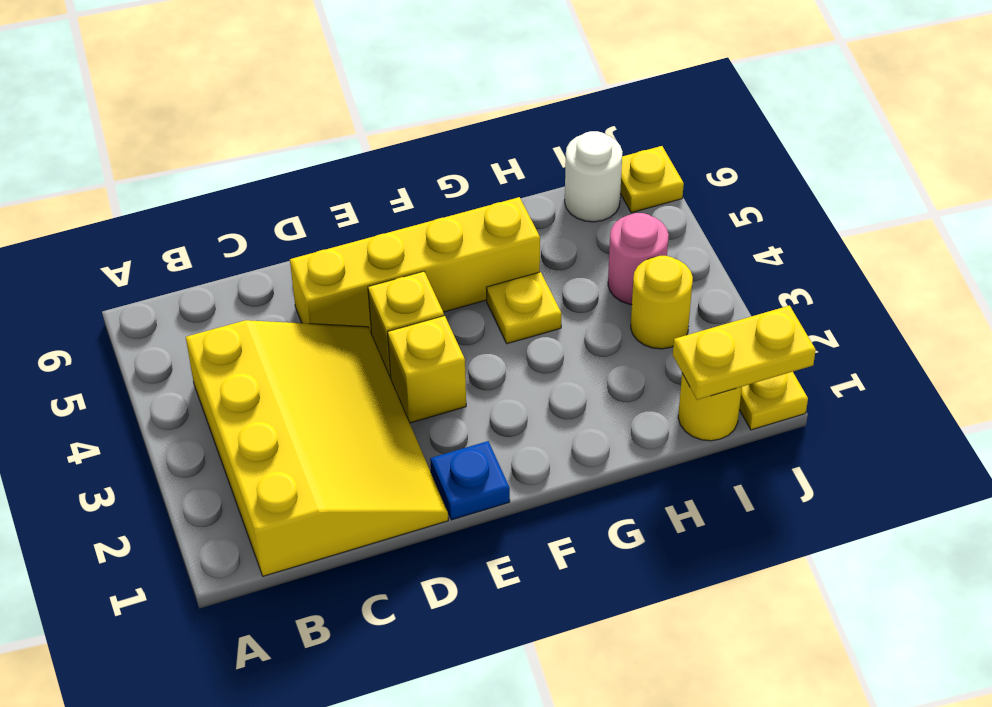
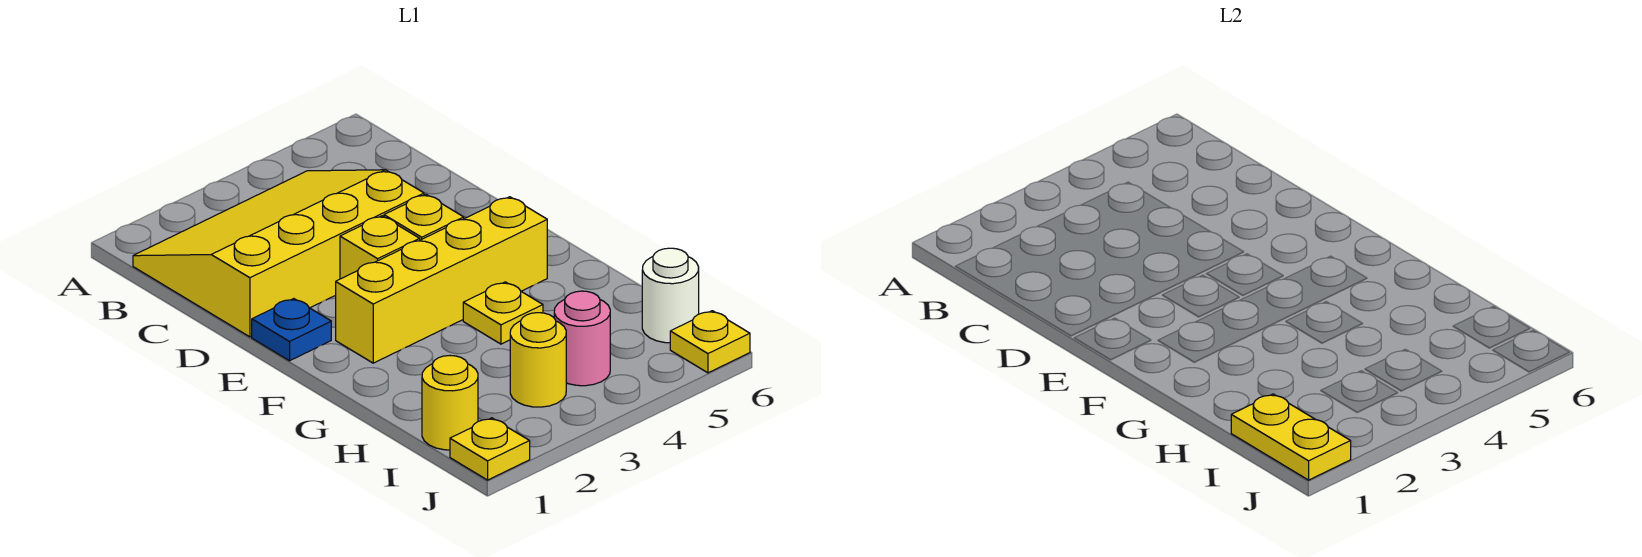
yellow slope B1:D4 level 1 top B -> yellow slope B1:D4 level 1 top D
yellow brick D5:G5 level 1 -> yellow brick F2:F5 level 1

